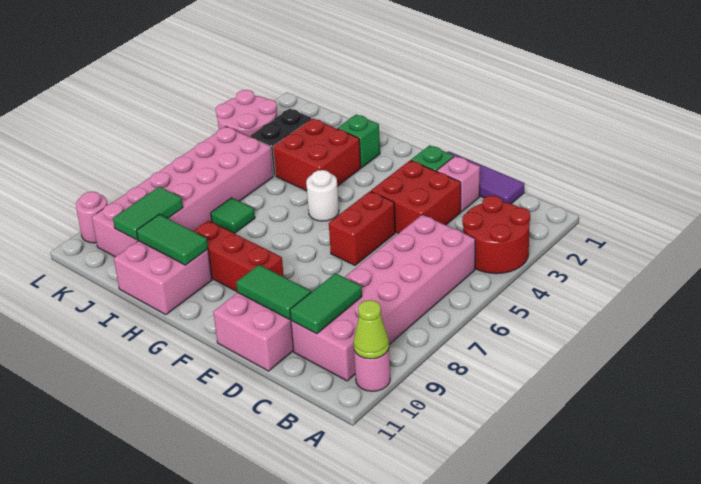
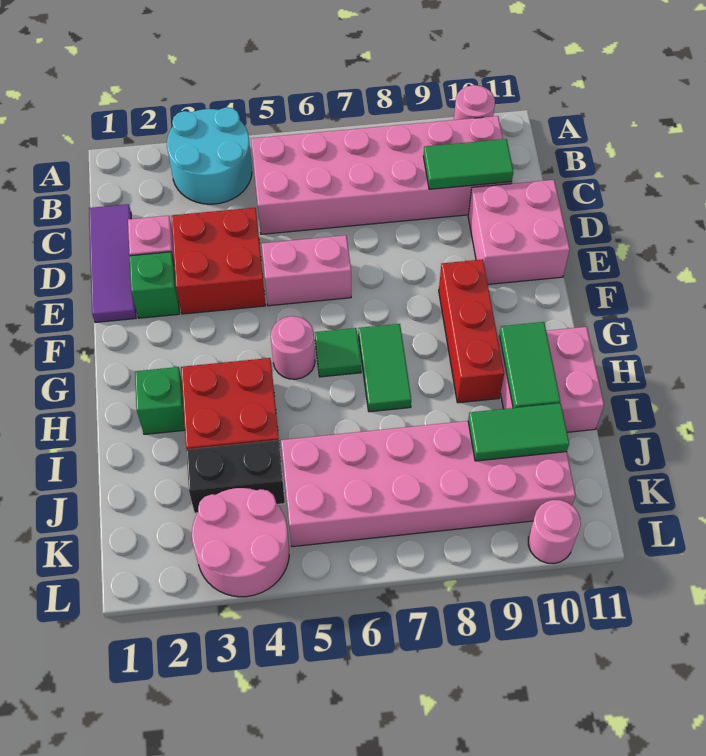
red round brick A3:B4 level 1 -> cyan round brick A3:B4 level 1
lime cone A10 level 2 -> none
green tile D10:E10 level 2 -> green tile G7:H7 level 1
red brick E5:E6 level 1 -> pink brick E5:E6 level 1
white round brick G5 level 1 -> pink round brick G5 level 1
green tile I7 level 1 -> green tile G6 level 1

